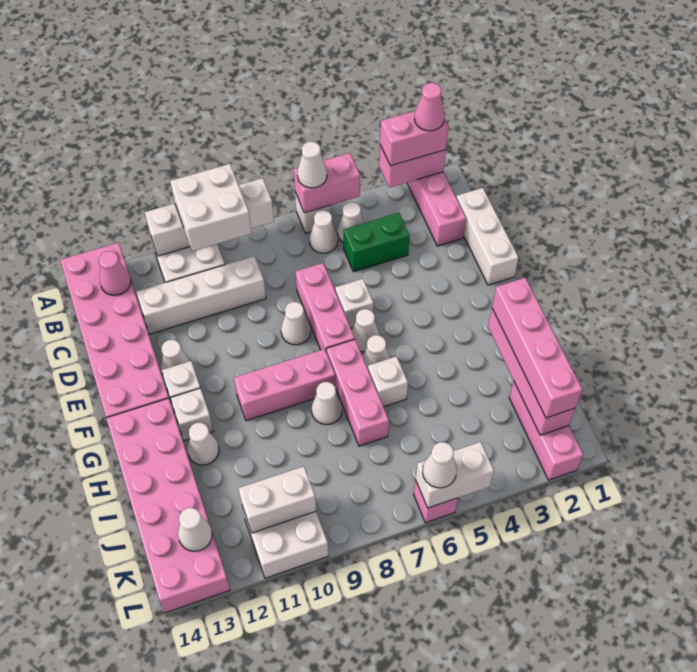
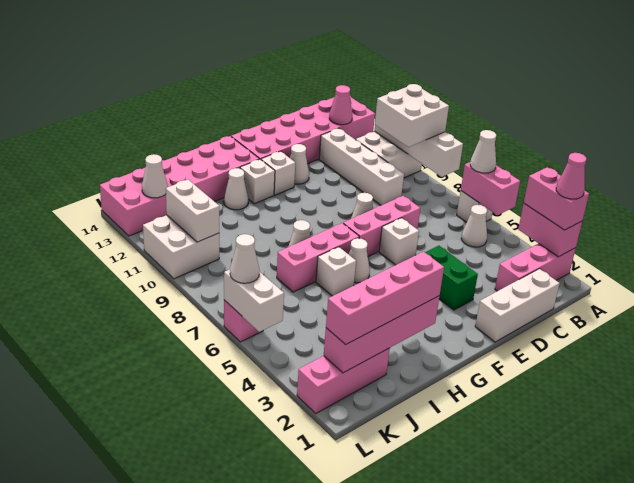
white cone B6 level 1 -> none
green brick C4:C5 level 1 -> green brick E3:E4 level 1
white cone F6 level 1 -> none
pink brick G8:G10 level 1 -> none

